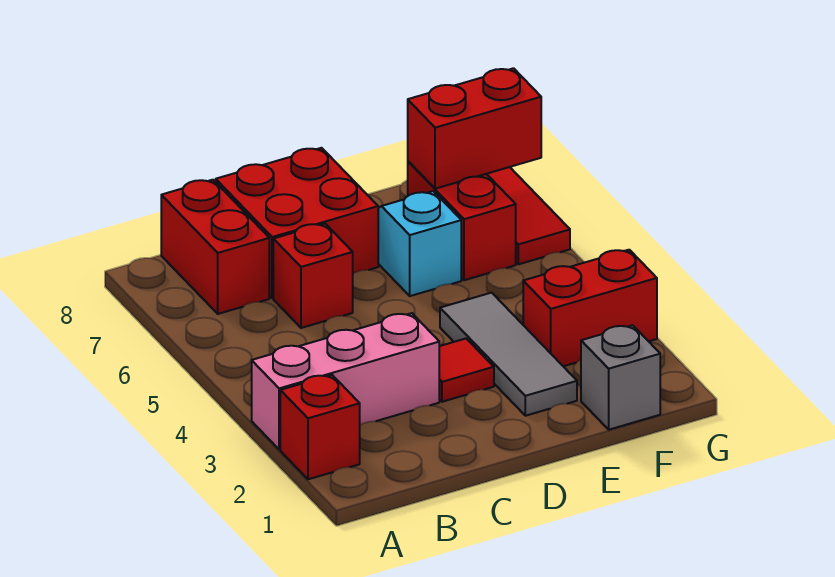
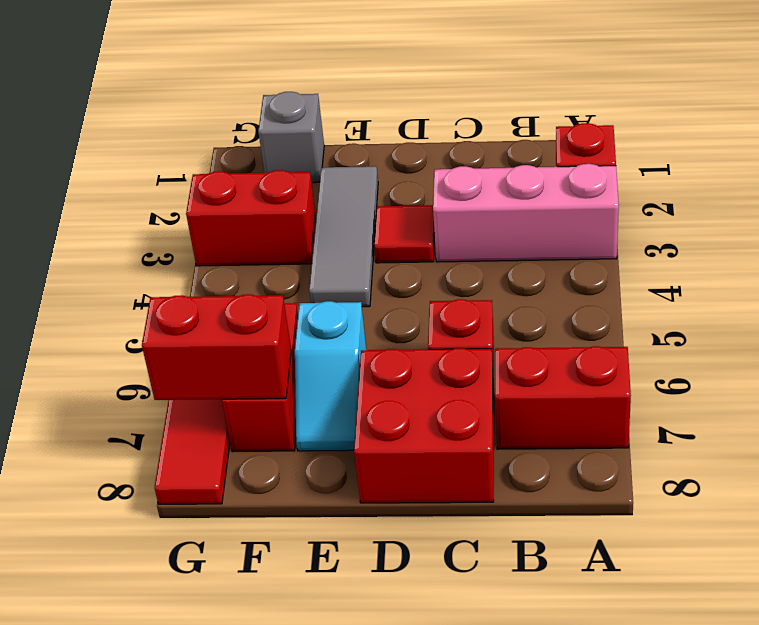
red brick B7:B8 level 1 -> red brick A7:B7 level 1

